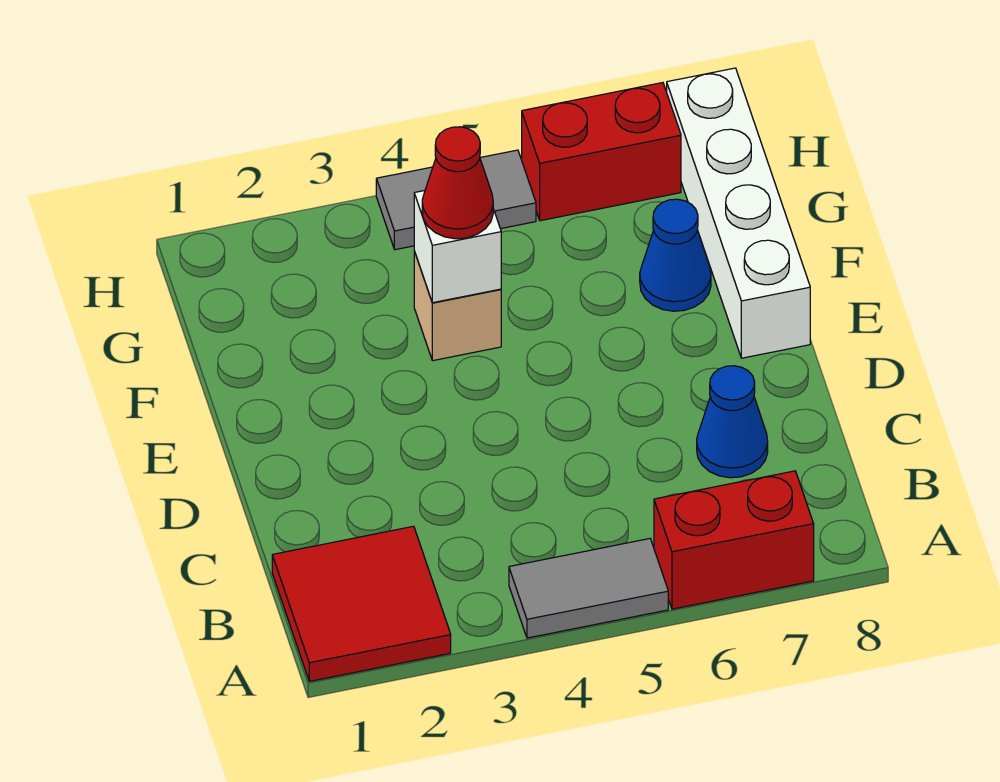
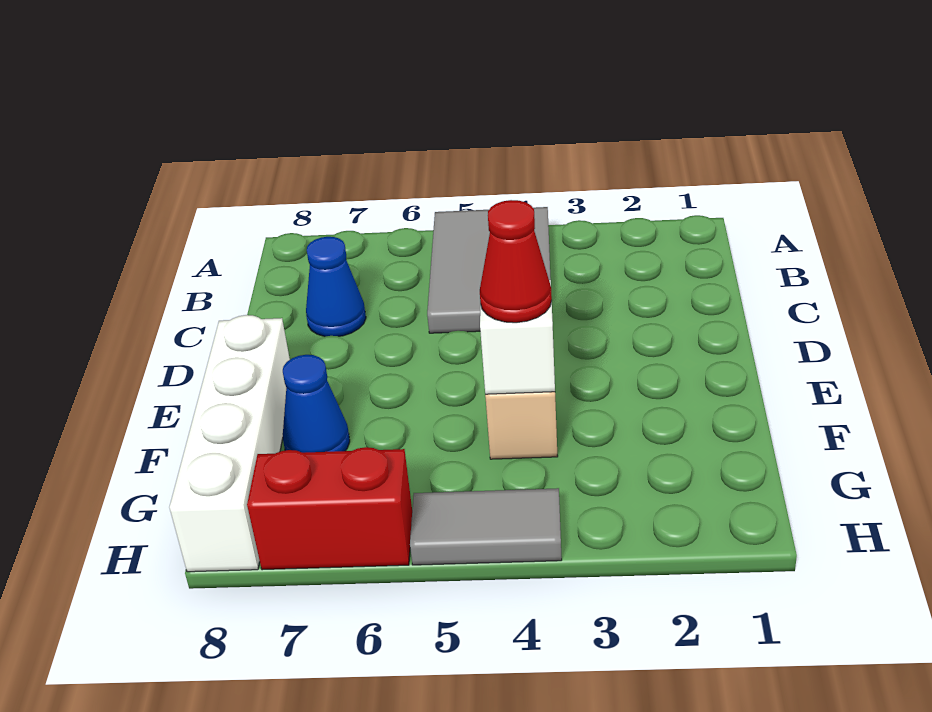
red tile A1:B2 level 1 -> none
grey tile A4:A5 level 1 -> grey tile A4:C5 level 1
red brick A6:A7 level 1 -> none

